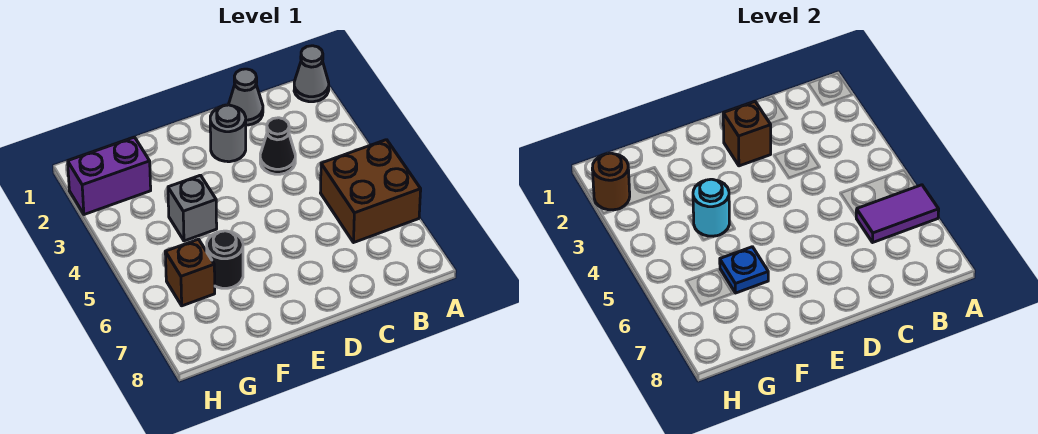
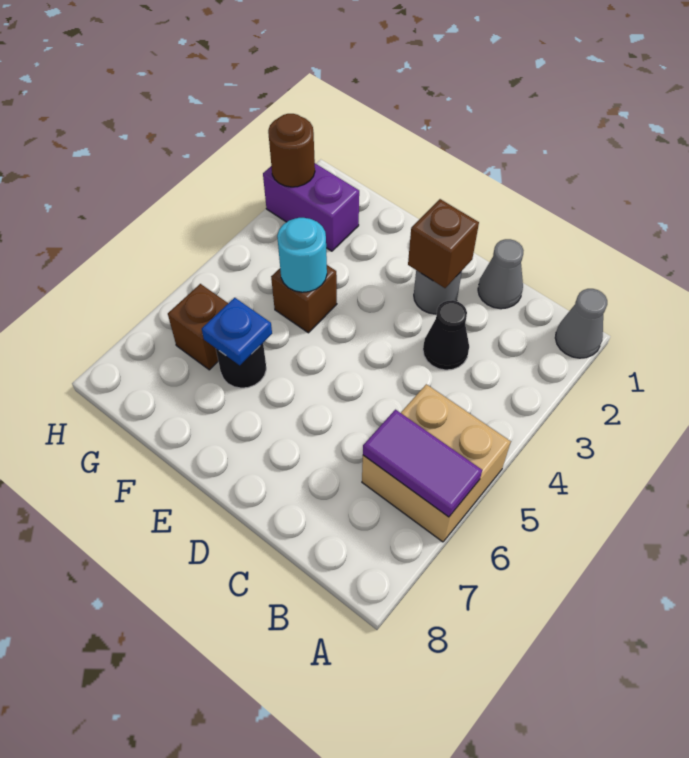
brown brick A5:B6 level 1 -> tan brick A5:B6 level 1
grey brick F4 level 1 -> brown brick F4 level 1

